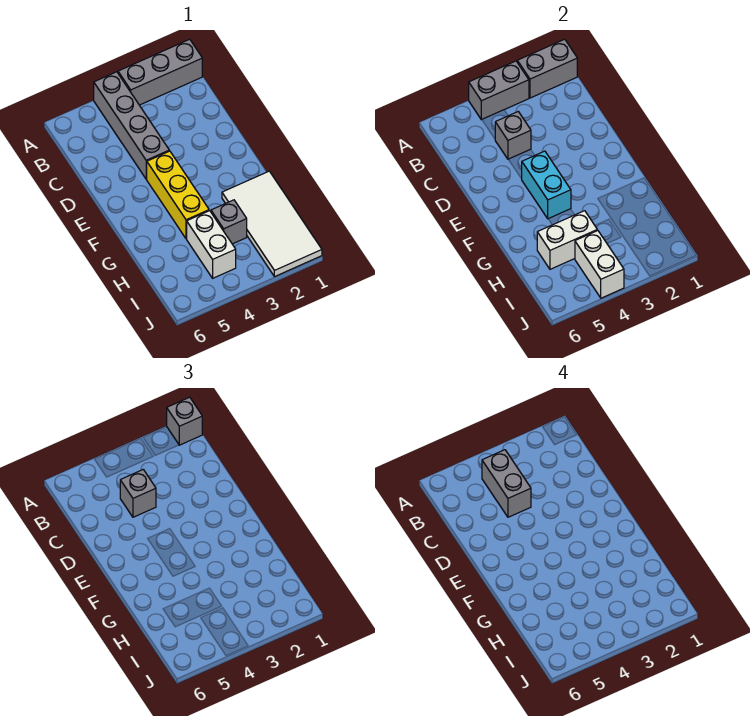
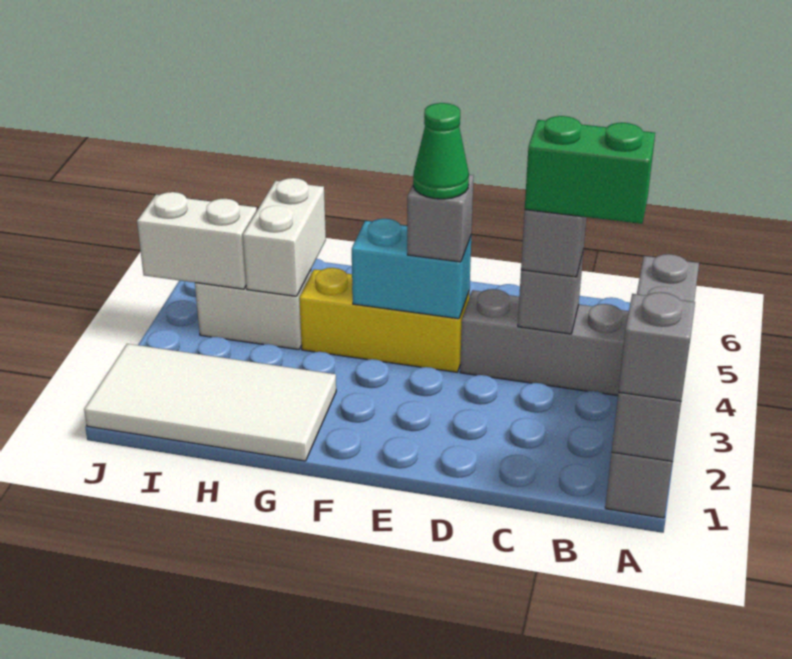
grey brick B4:C4 level 4 -> green brick B4:C4 level 4
none -> green cone E4 level 4
grey brick H3 level 1 -> grey brick E4 level 3

